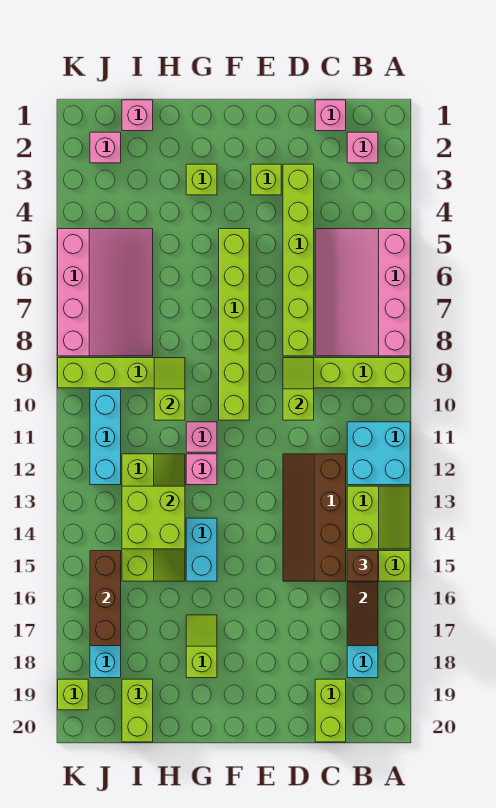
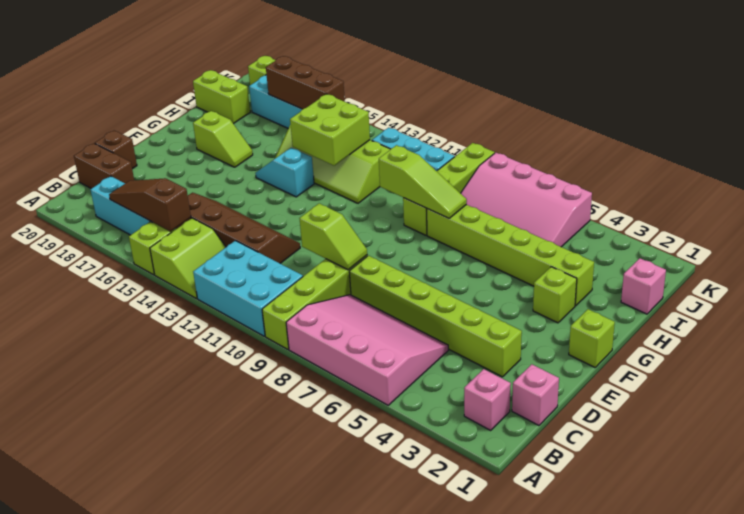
cyan brick A11:B12 level 1 -> cyan brick A10:B12 level 1
lime slope A13:B14 level 1 top B -> lime slope A13:B14 level 1 top 14
brown brick B15 level 3 -> brown brick D20 level 1
lime brick C19:C20 level 1 -> brown brick C19:C20 level 1
lime brick E3 level 1 -> lime brick F1 level 1
lime brick F5:F10 level 1 -> lime brick H3:H8 level 1
pink brick G11 level 1 -> none
pink brick G12 level 1 -> none
cyan brick G14:G15 level 1 -> cyan slope G14:G15 level 1 top 14
lime slope H9:H10 level 2 top 10 -> lime slope H8:H10 level 2 top 10
pink brick J2 level 1 -> none

